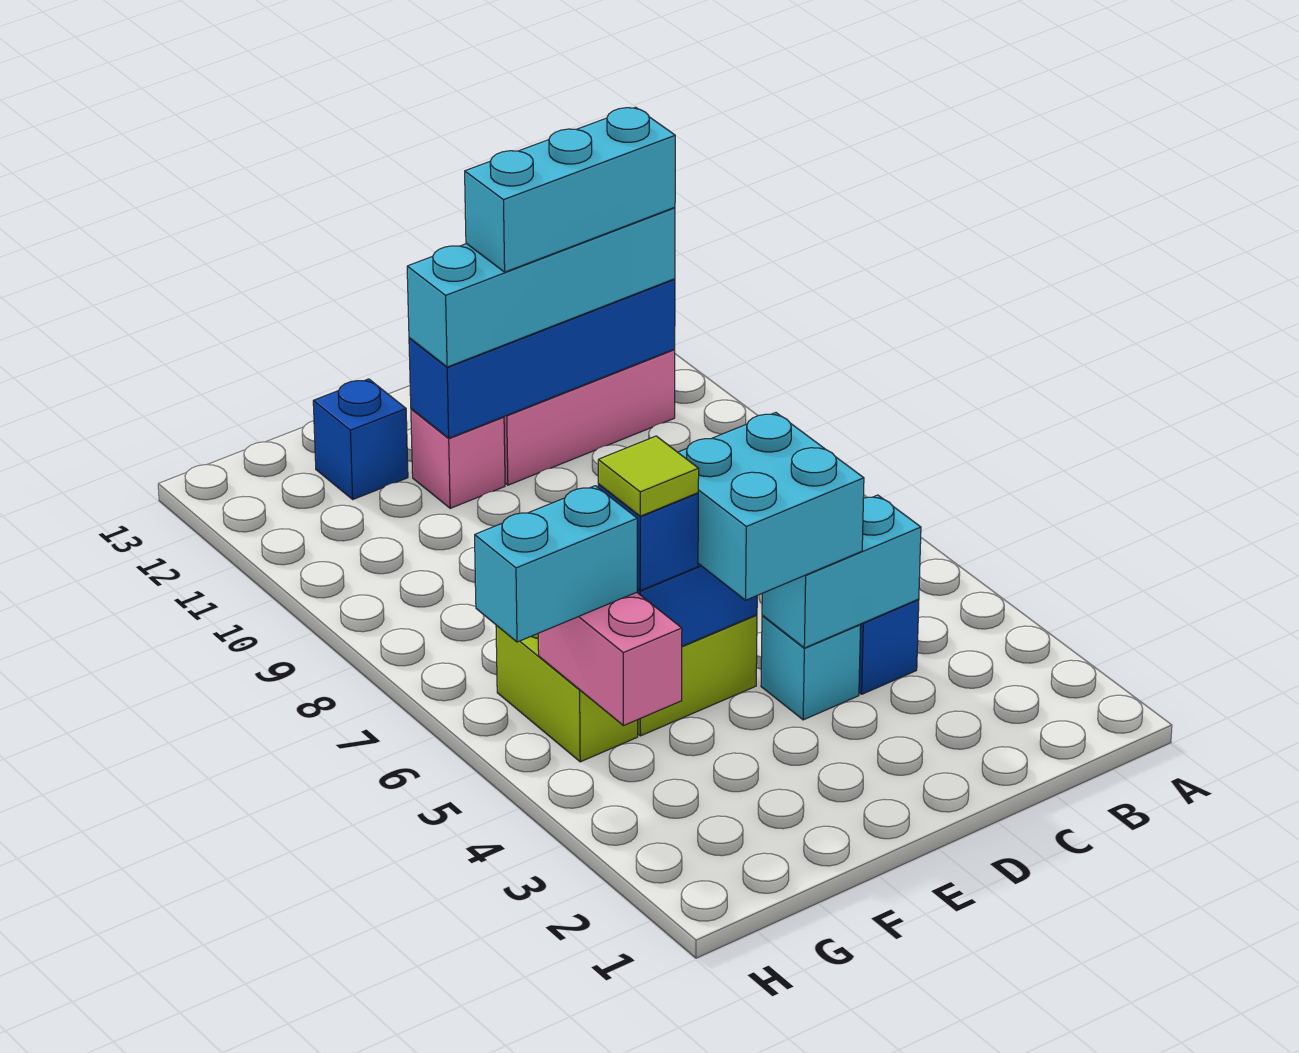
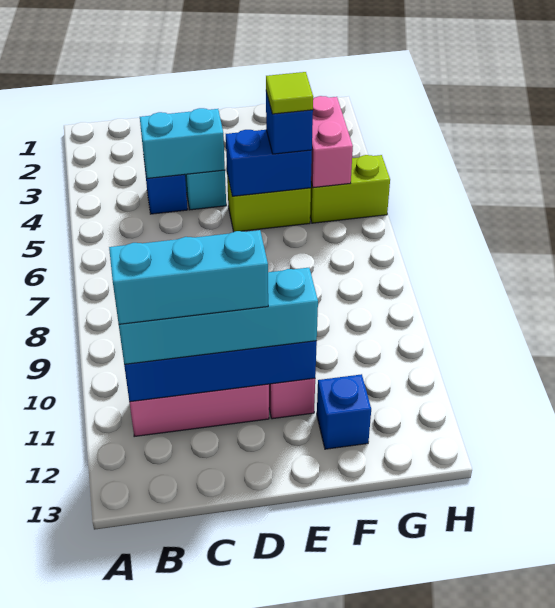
cyan brick D4:E5 level 3 -> none
lime brick G5:G6 level 1 -> lime brick G5:H5 level 1
cyan brick G5:H5 level 3 -> none

